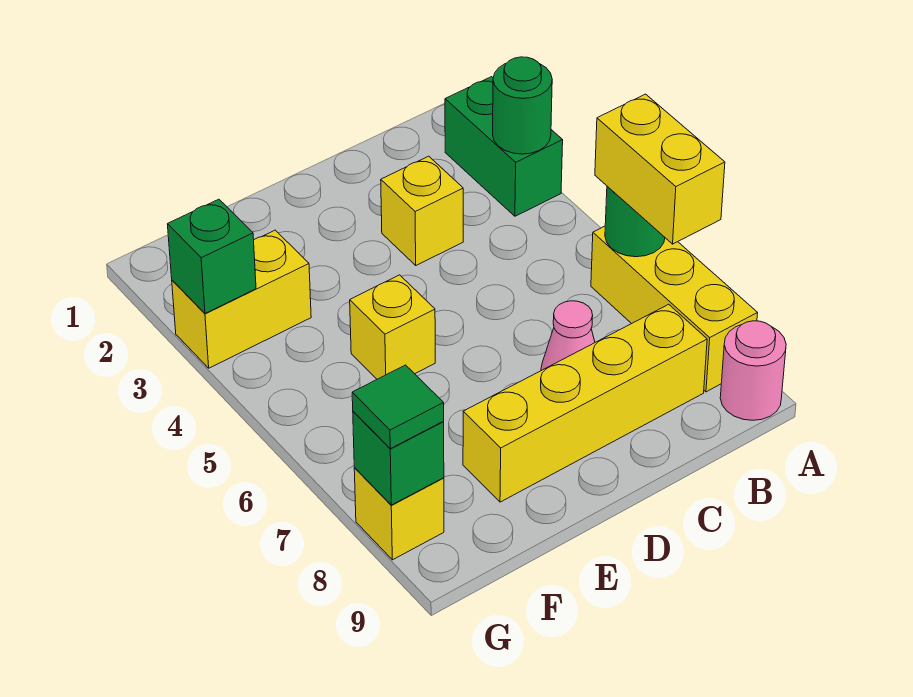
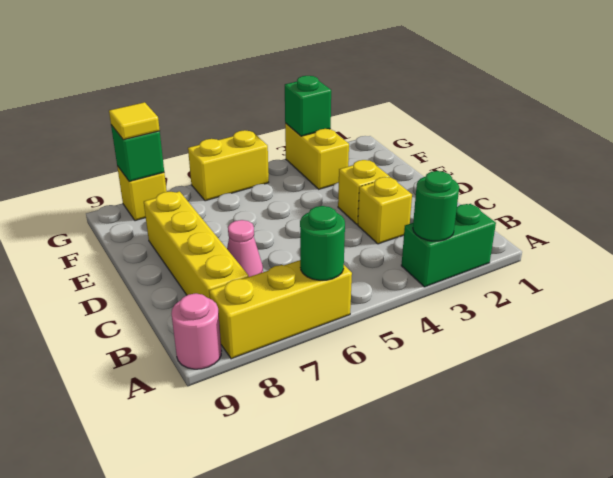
yellow brick A6:A7 level 3 -> yellow brick G5:G6 level 1
yellow brick E5 level 1 -> yellow brick D3 level 1
green tile G8 level 3 -> yellow tile G8 level 3

